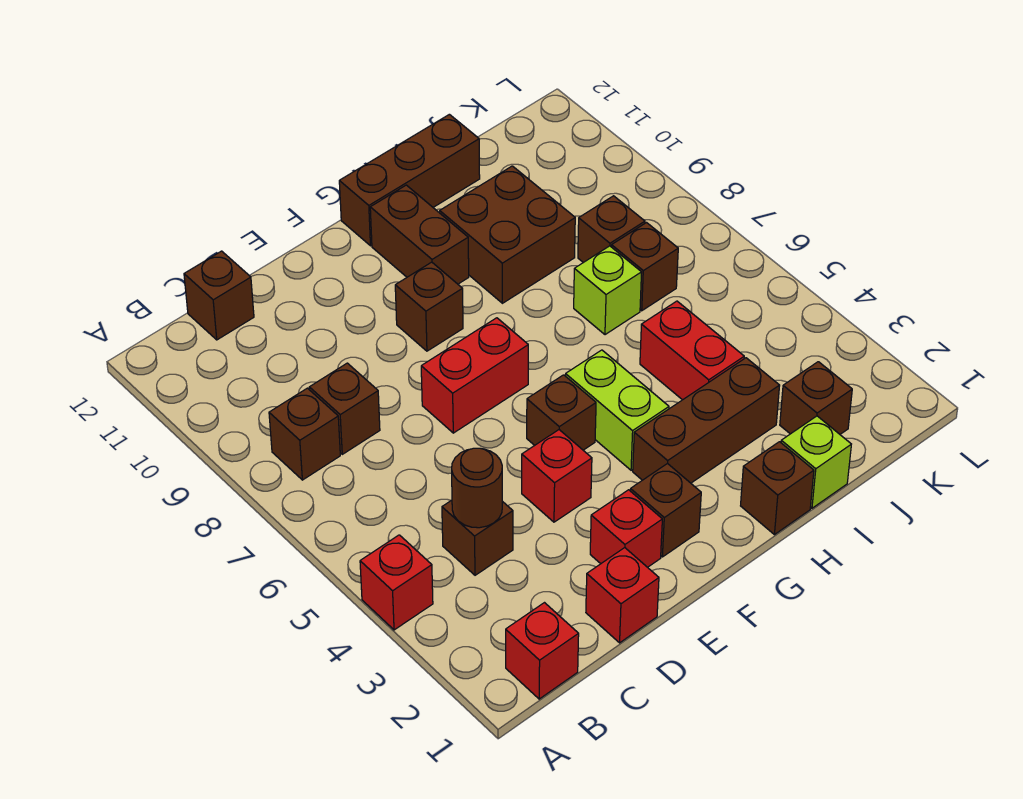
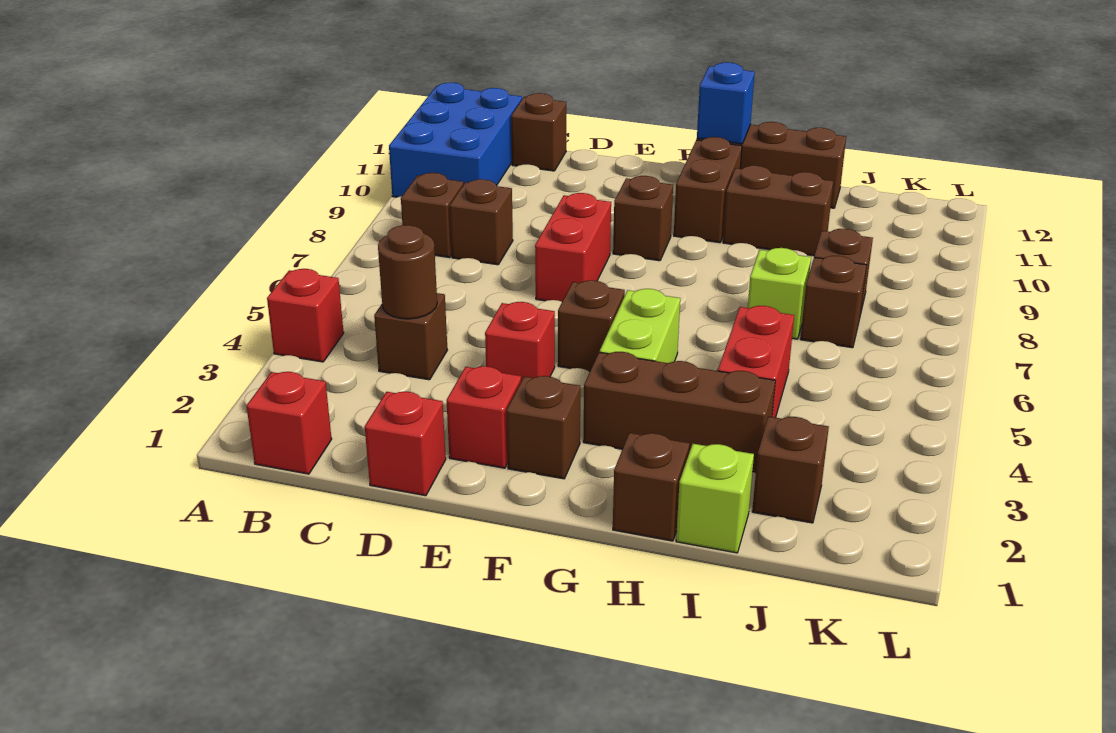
none -> blue brick A10:B12 level 1
red brick E7:F7 level 1 -> red brick E7:E8 level 1
none -> blue brick G12 level 2
brown brick H9:I10 level 1 -> brown brick H10:I10 level 1

